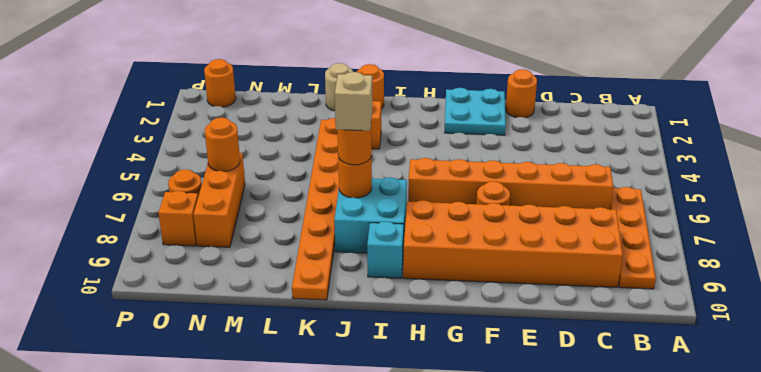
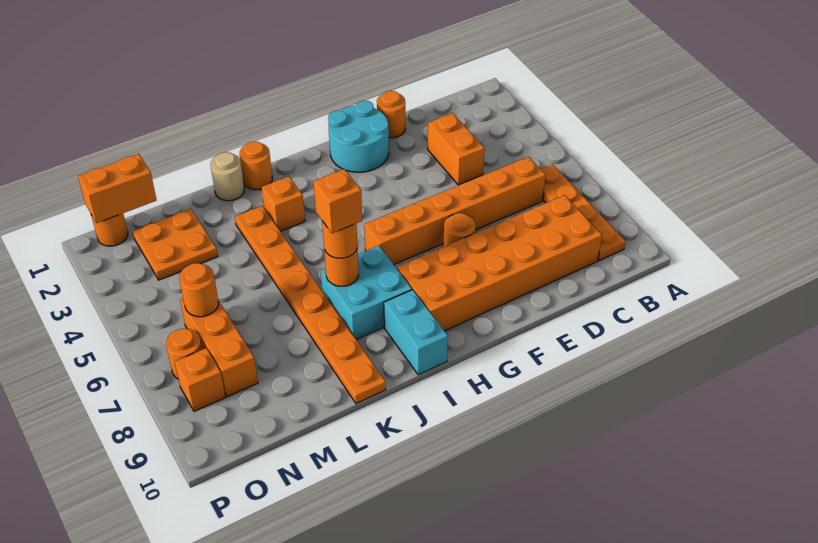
none -> orange brick D3:D4 level 1
cyan plate F1:G2 level 1 -> cyan round brick F1:G2 level 1
cyan brick I9 level 1 -> cyan brick I9:I10 level 1
tan brick J7 level 4 -> orange brick J7 level 4
none -> orange plate M2:N3 level 1
none -> orange brick N1:O1 level 2

